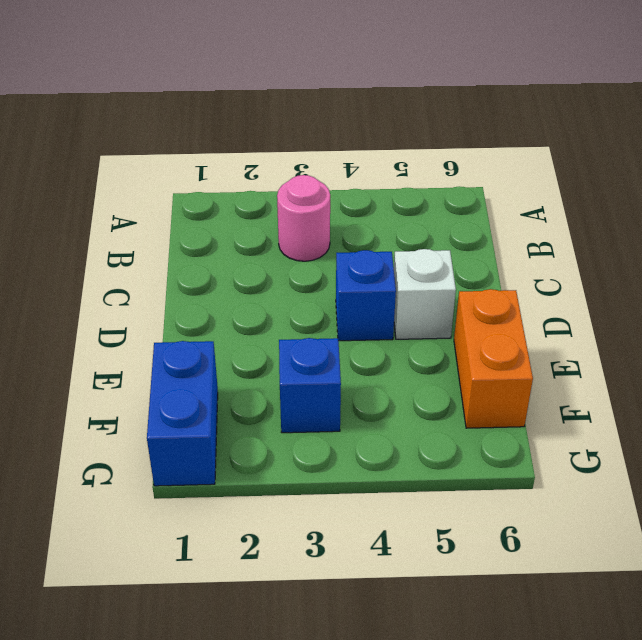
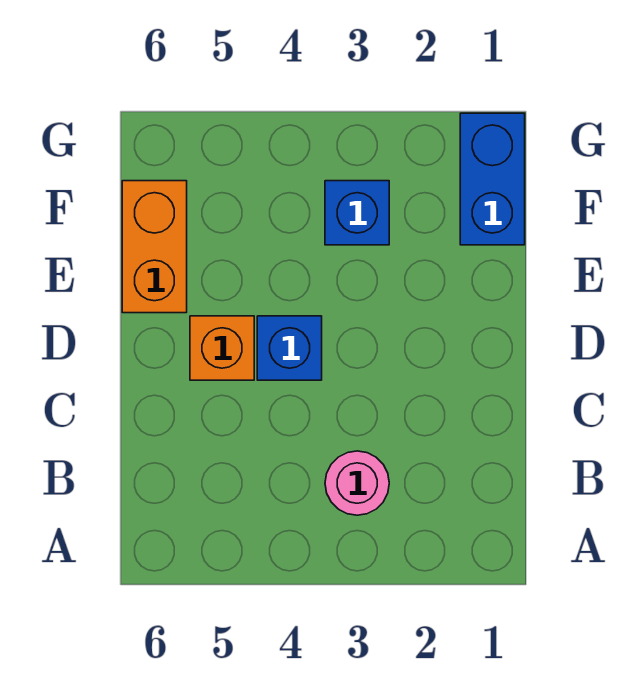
white brick D5 level 1 -> orange brick D5 level 1

